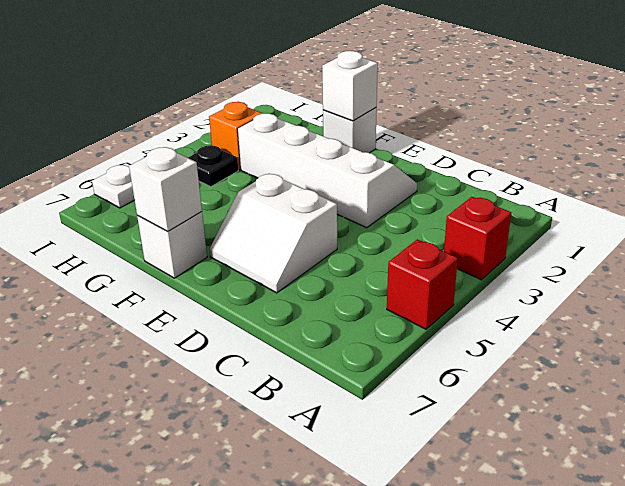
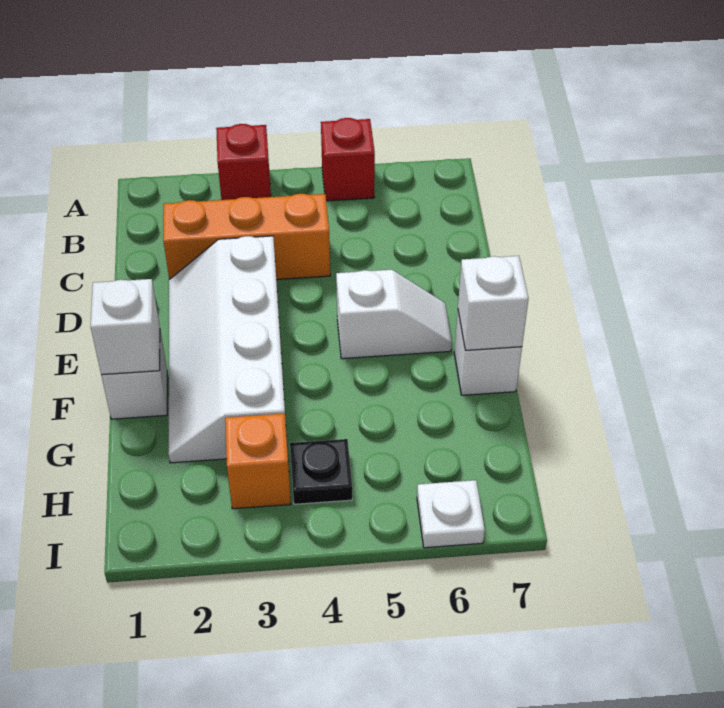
none -> orange brick C2:C4 level 1
white slope D5:E6 level 1 top 5 -> white slope E5:E6 level 1 top 5

